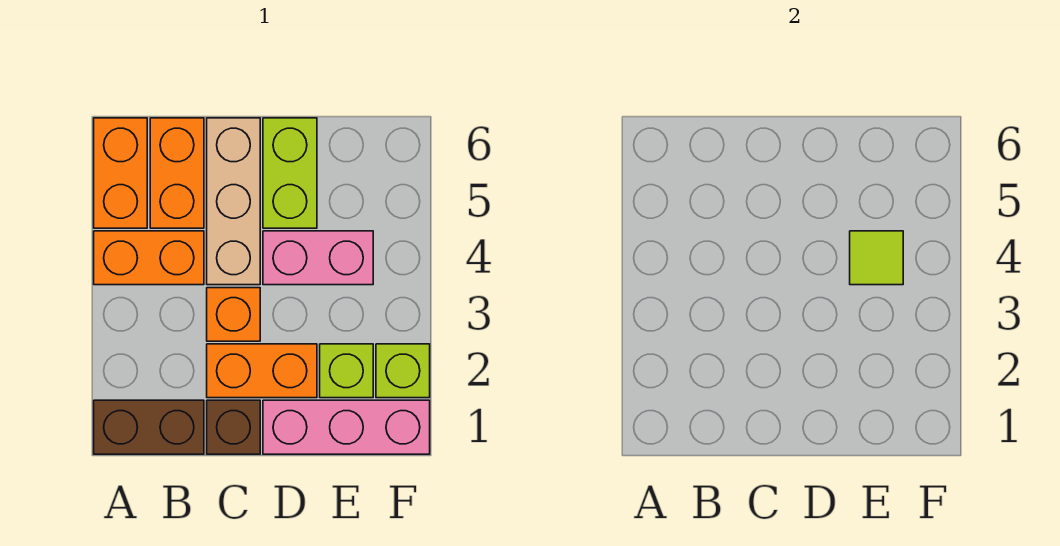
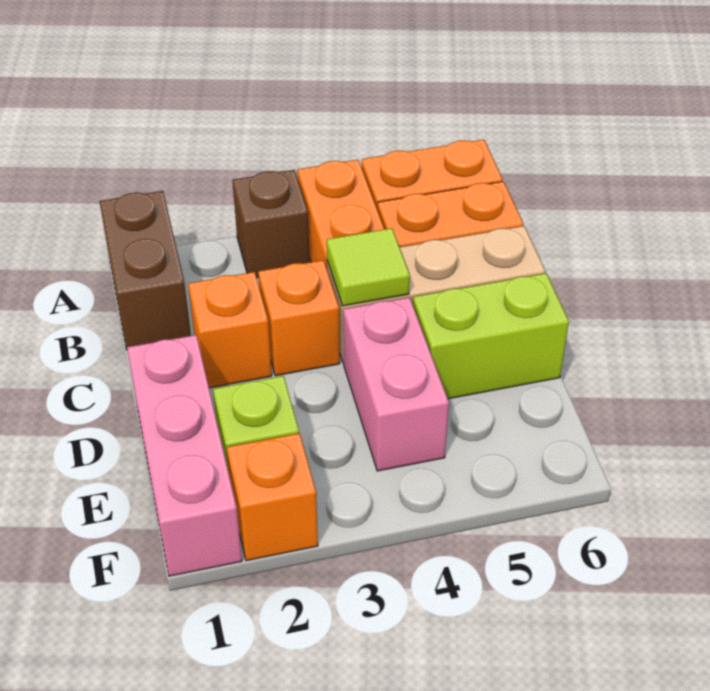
brown brick C1 level 1 -> brown brick A3 level 1
orange brick C2:D2 level 1 -> orange brick C2 level 1
lime tile E4 level 2 -> lime tile C4 level 2
lime brick F2 level 1 -> orange brick F2 level 1

